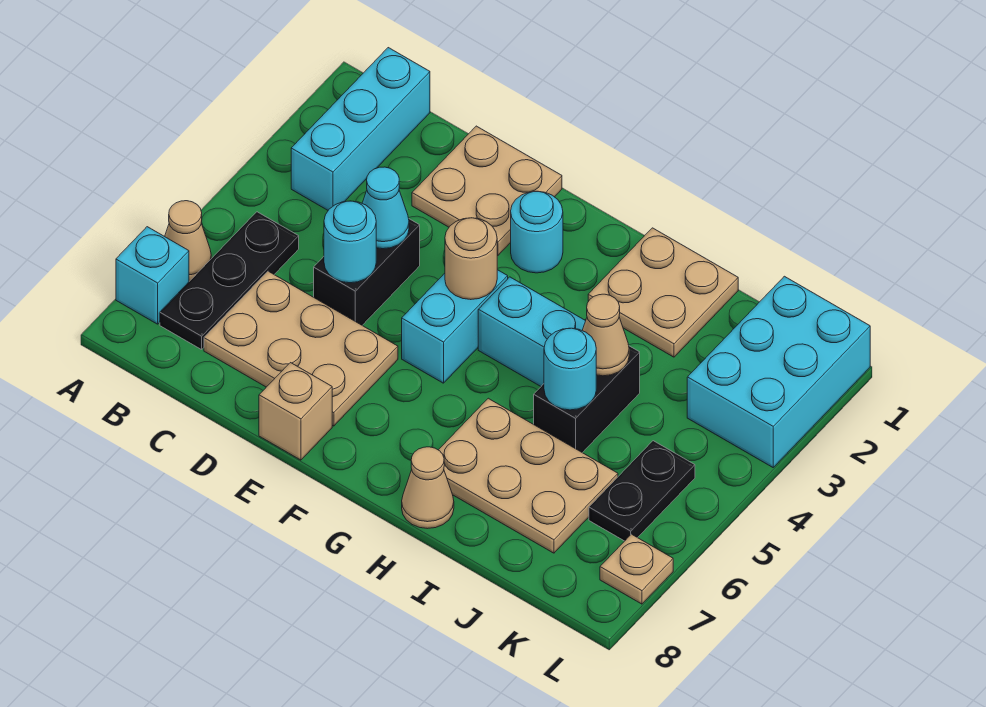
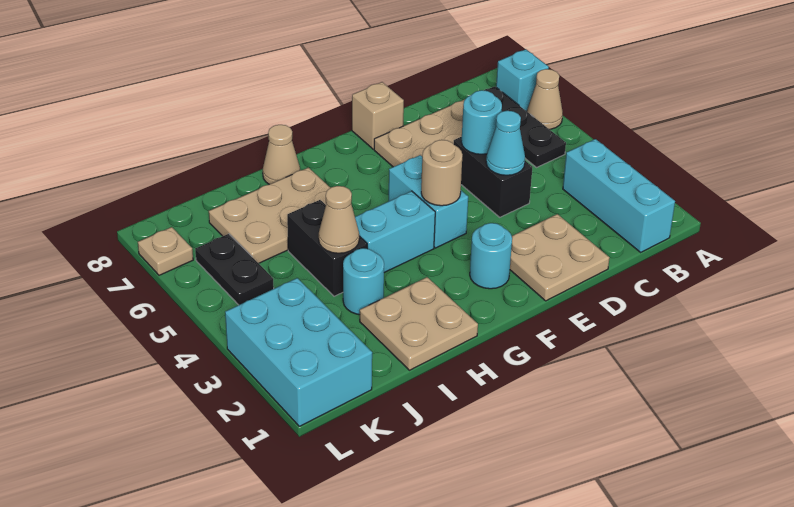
cyan round brick I5 level 2 -> cyan round brick I3 level 1

